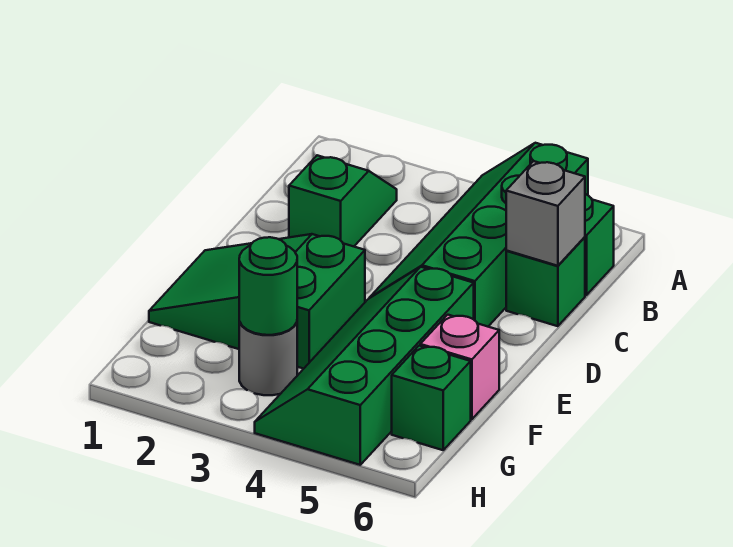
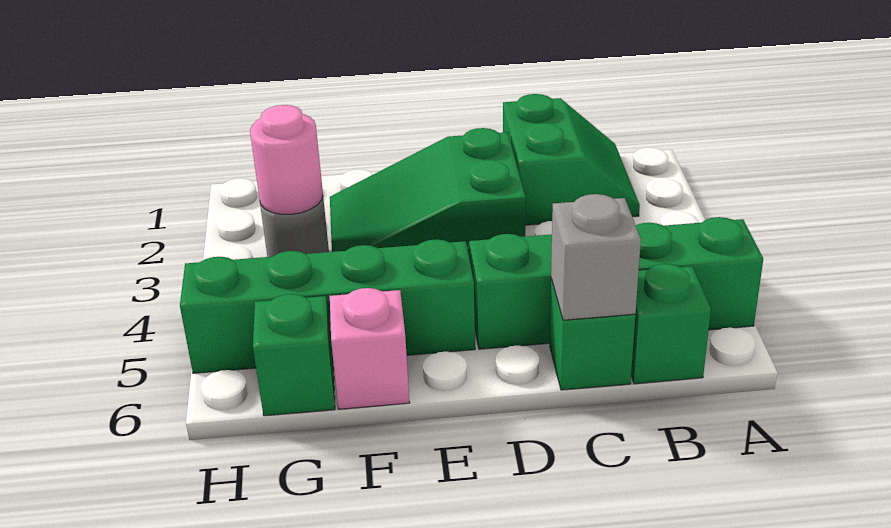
green slope B2:C2 level 1 top C -> green slope B1:C2 level 1 top C
green slope E1:F3 level 1 top 3 -> green slope D2:F3 level 1 top D
green round brick G3 level 2 -> pink round brick G3 level 2

